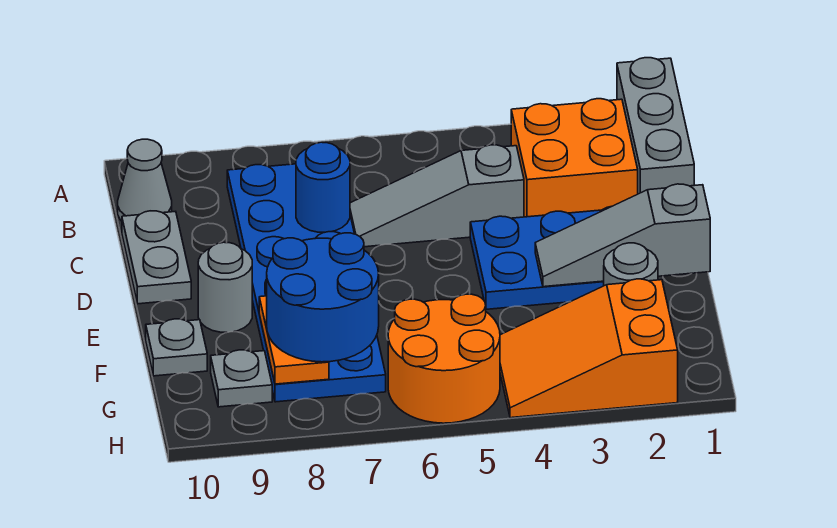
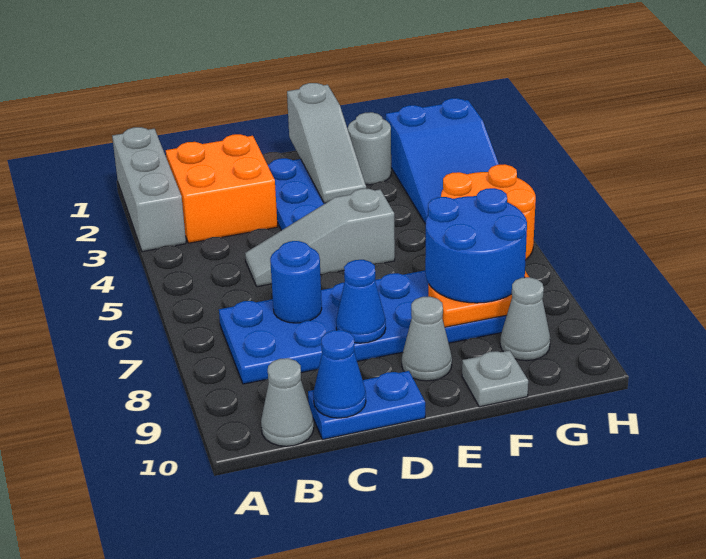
grey brick A1:C1 level 1 -> grey brick A1:A3 level 1
grey slope C4:C6 level 1 top 4 -> grey slope C5:E5 level 1 top E
grey plate C10:D10 level 1 -> blue plate C10:D10 level 1
none -> blue cone C10 level 2
none -> blue cone D8 level 2
grey round brick E9 level 1 -> grey cone E9 level 1
orange slope G2:H4 level 1 top 2 -> blue slope G2:H4 level 1 top 2
grey plate G9 level 1 -> grey cone G9 level 1

